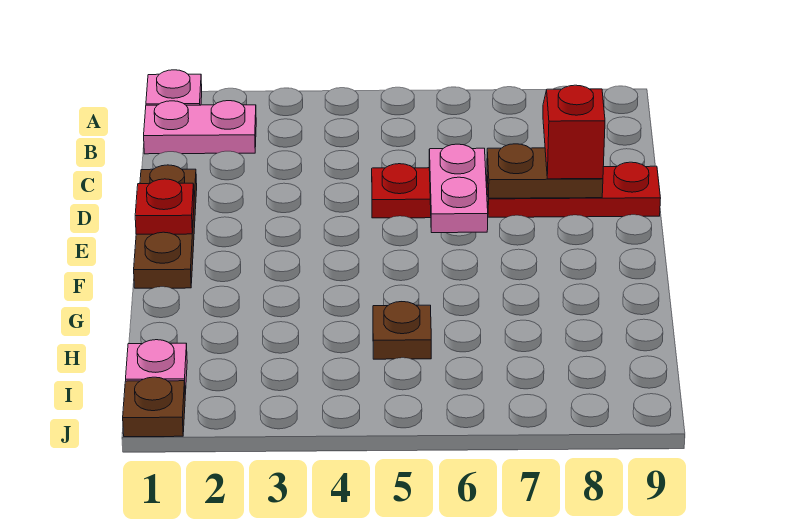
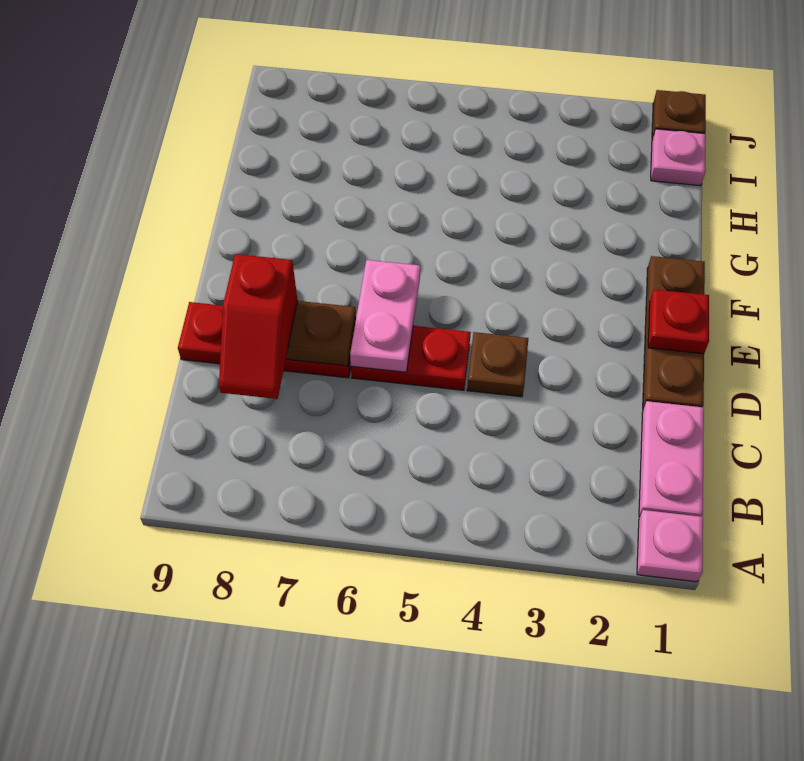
pink plate B1:B2 level 1 -> pink plate B1:C1 level 1
brown plate H5 level 1 -> brown plate D4 level 1

